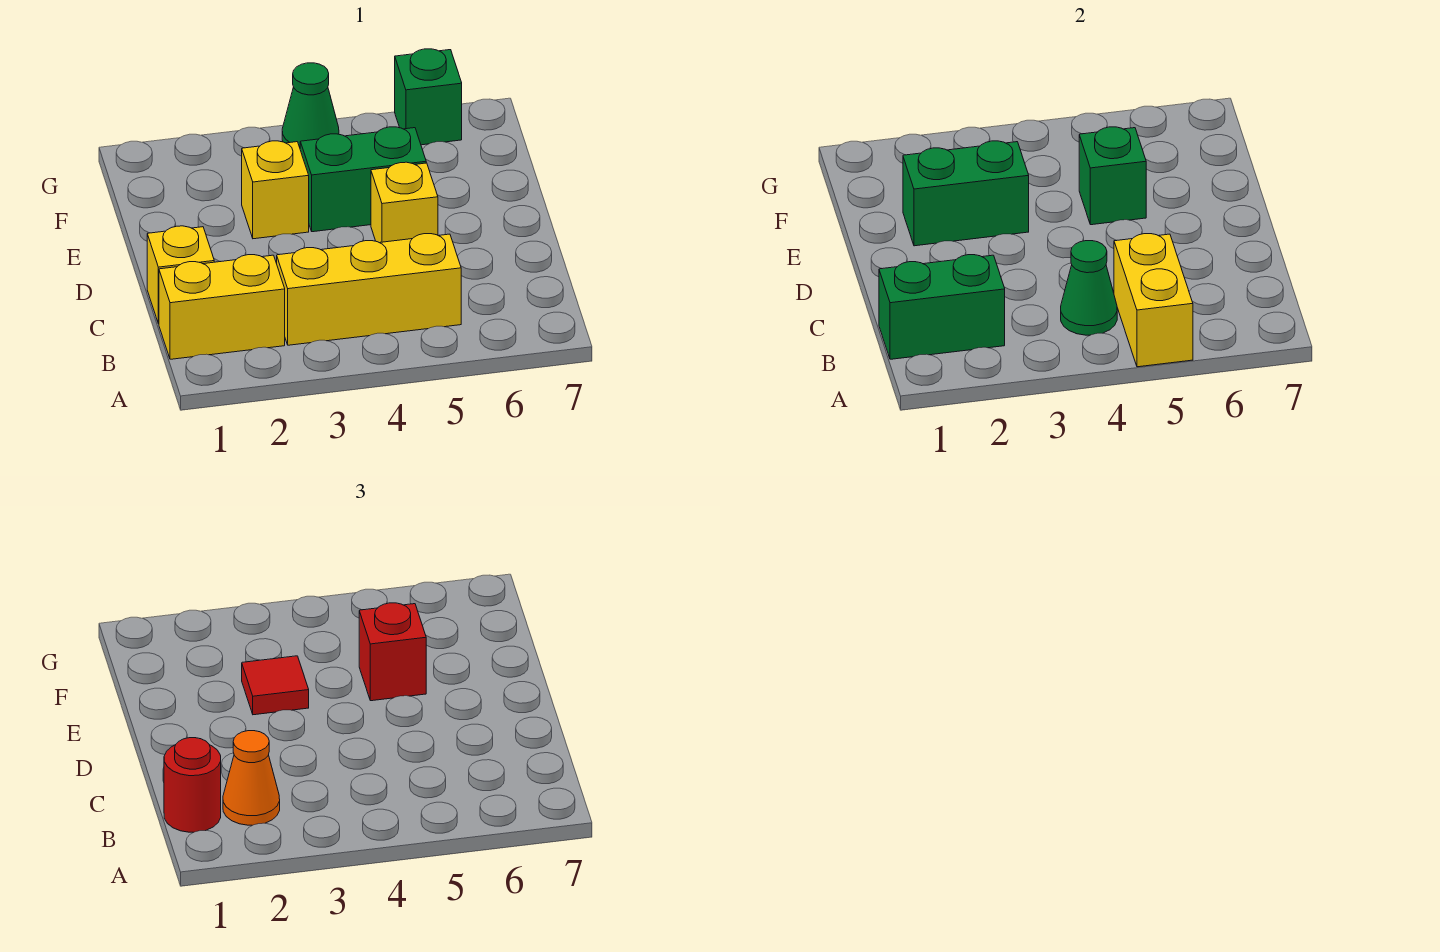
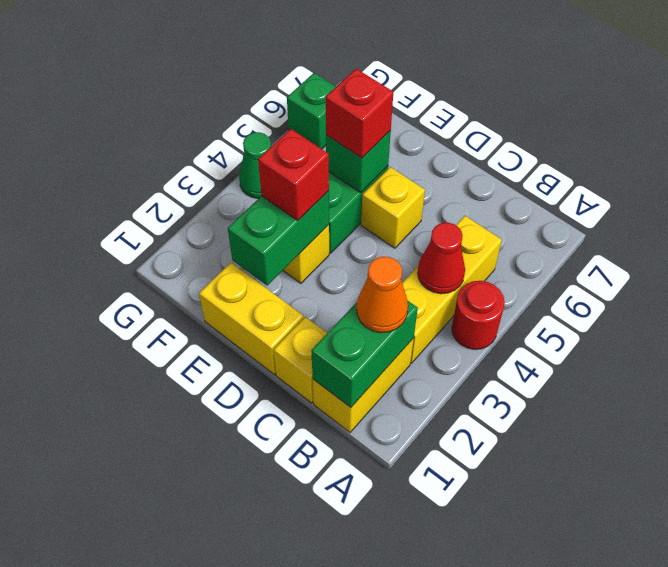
yellow brick A5:B5 level 2 -> yellow brick D1:E1 level 1
red round brick B1 level 3 -> red round brick A4 level 1
green cone B4 level 2 -> red cone B4 level 2
red tile E3 level 3 -> red brick E3 level 3

